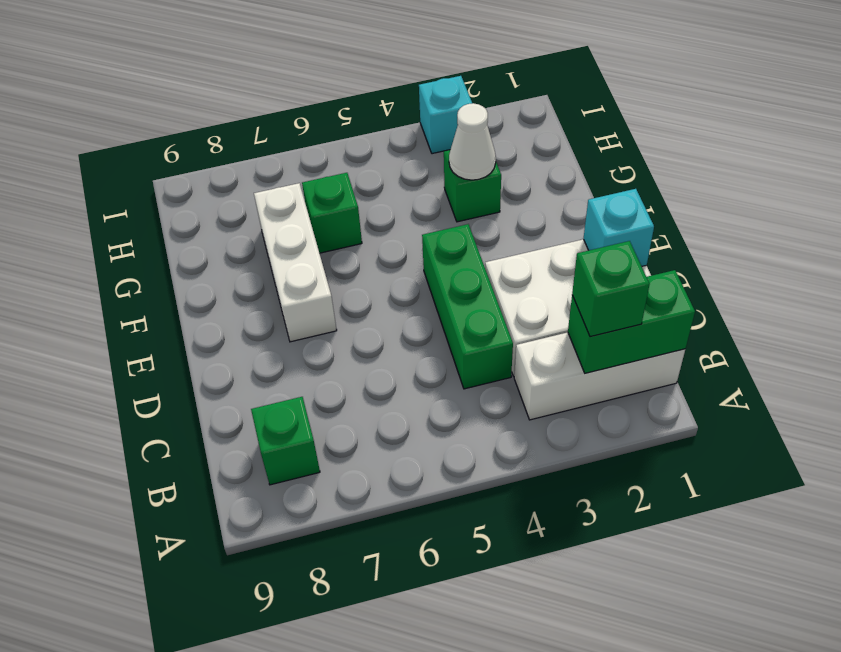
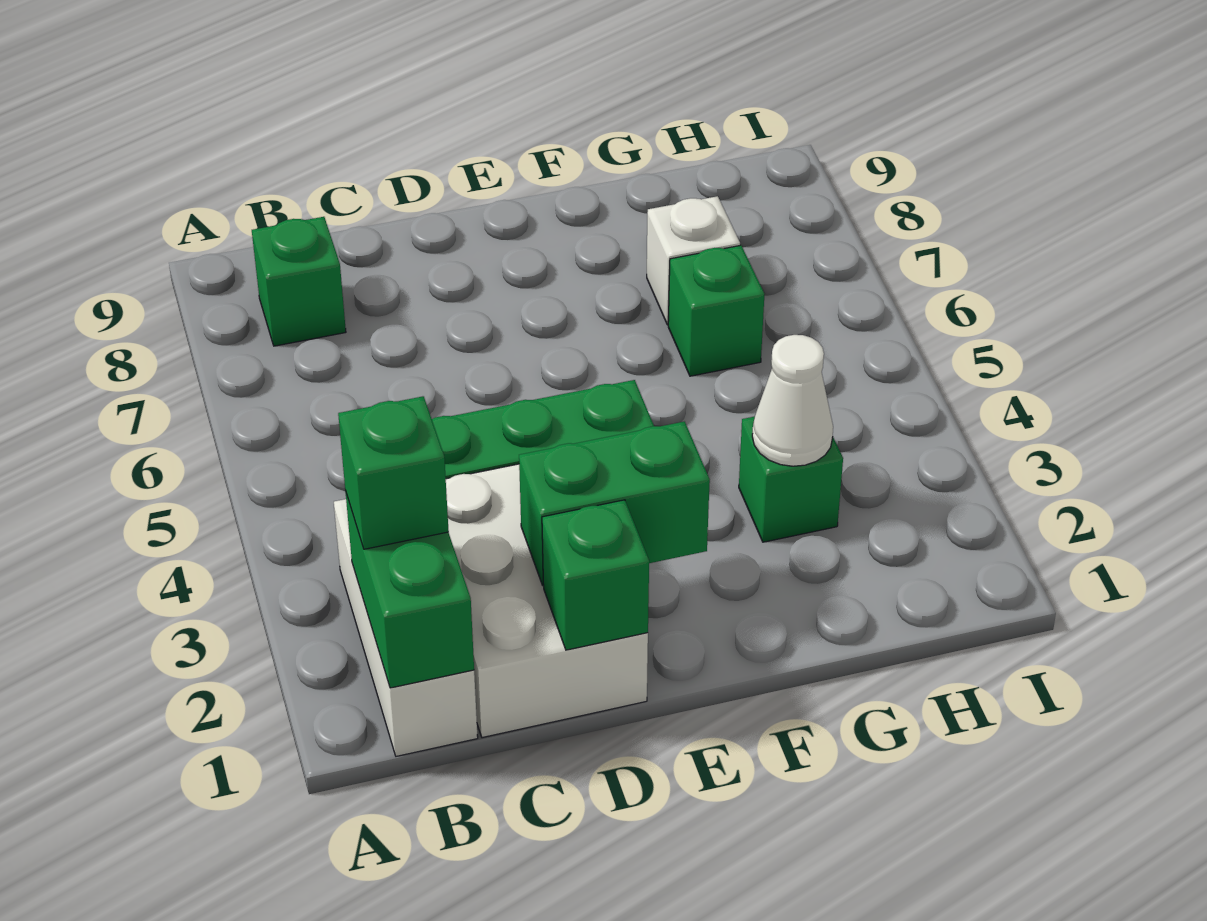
cyan brick D1 level 2 -> green brick D1 level 2
none -> green brick D2:E2 level 2
white brick E7:G7 level 1 -> white brick G7 level 1
cyan brick I3 level 1 -> none

